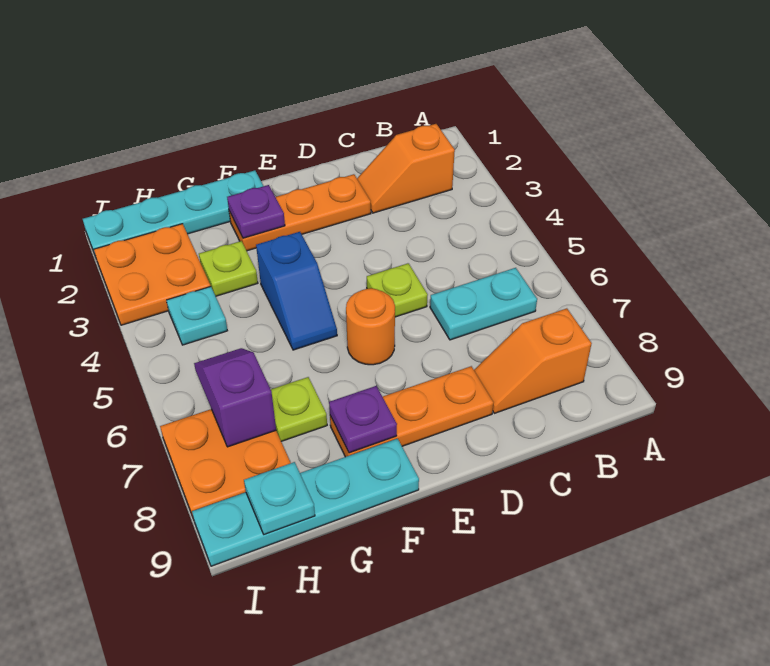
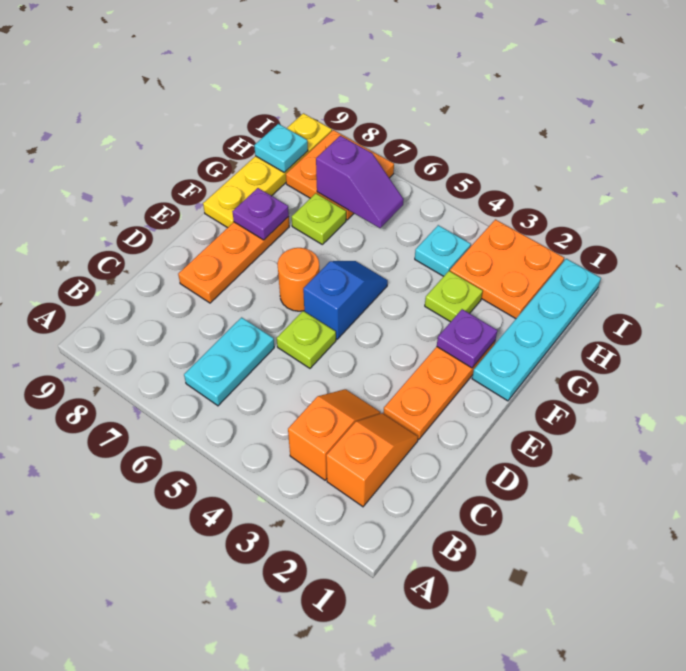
orange slope B8:C8 level 1 top B -> orange slope B3:C3 level 1 top B
blue slope F4:F5 level 1 top 4 -> blue slope E5:F5 level 1 top E
cyan plate F9:I9 level 1 -> yellow plate F9:I9 level 1

